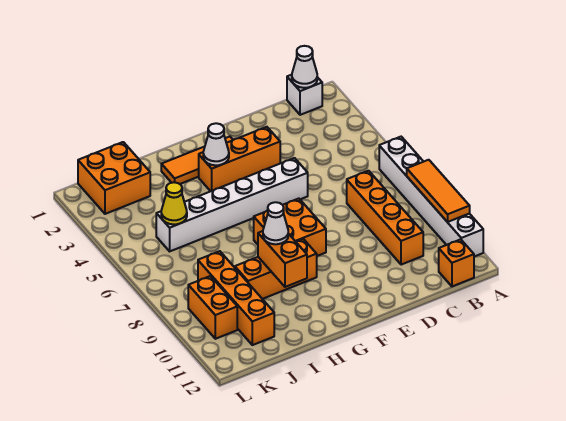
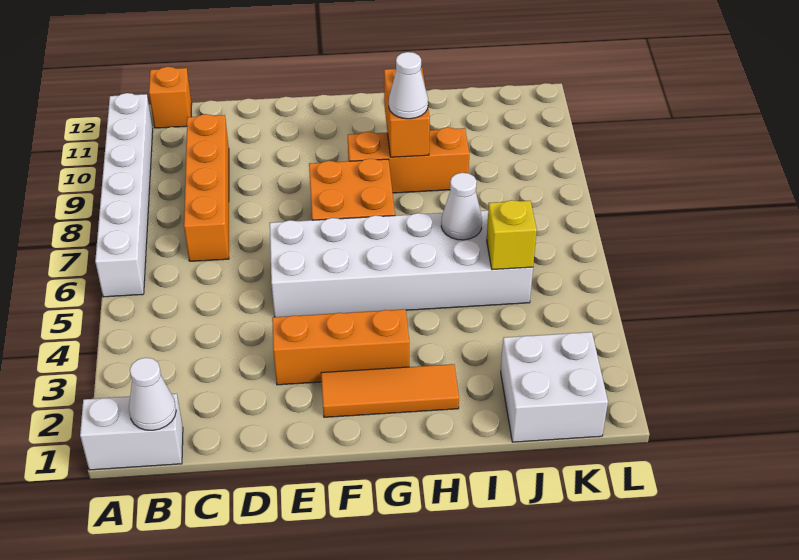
orange tile A8:A10 level 2 -> none
white brick B1 level 1 -> white brick A1:B1 level 1
white brick E5:J5 level 1 -> white brick E5:J6 level 1
white cone G3 level 2 -> white cone I6 level 2
orange brick J1:K2 level 1 -> white brick J1:K2 level 1
yellow cone J5 level 2 -> yellow brick J5 level 2
orange brick J8:J11 level 1 -> none
orange brick K9:K10 level 1 -> none

